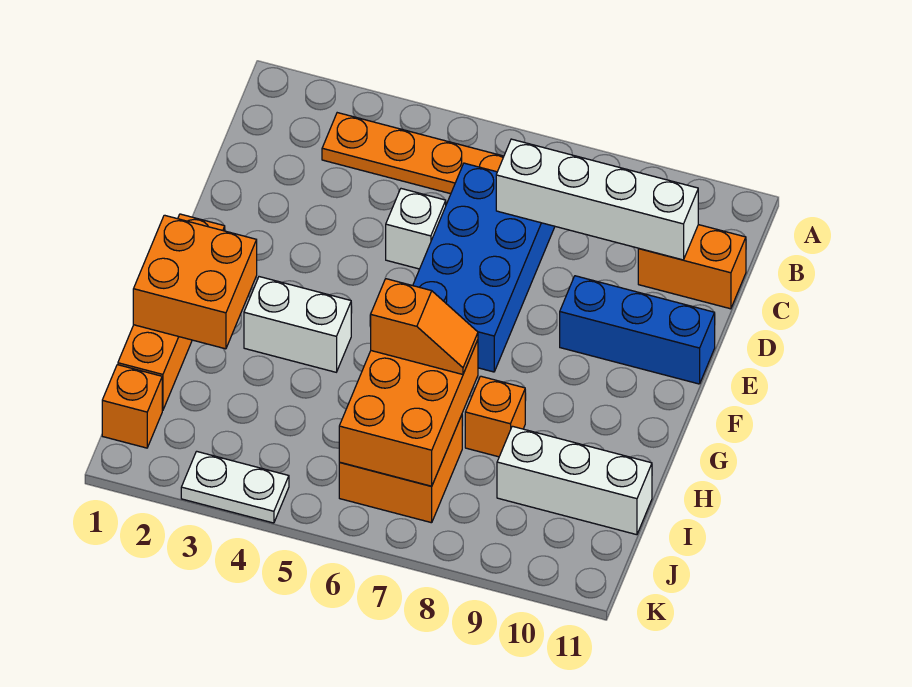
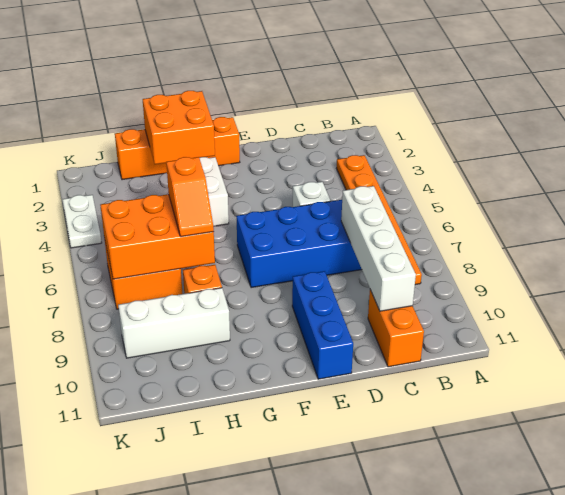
white brick I9:I11 level 1 -> white brick H9:J9 level 1
orange brick J1 level 1 -> none

